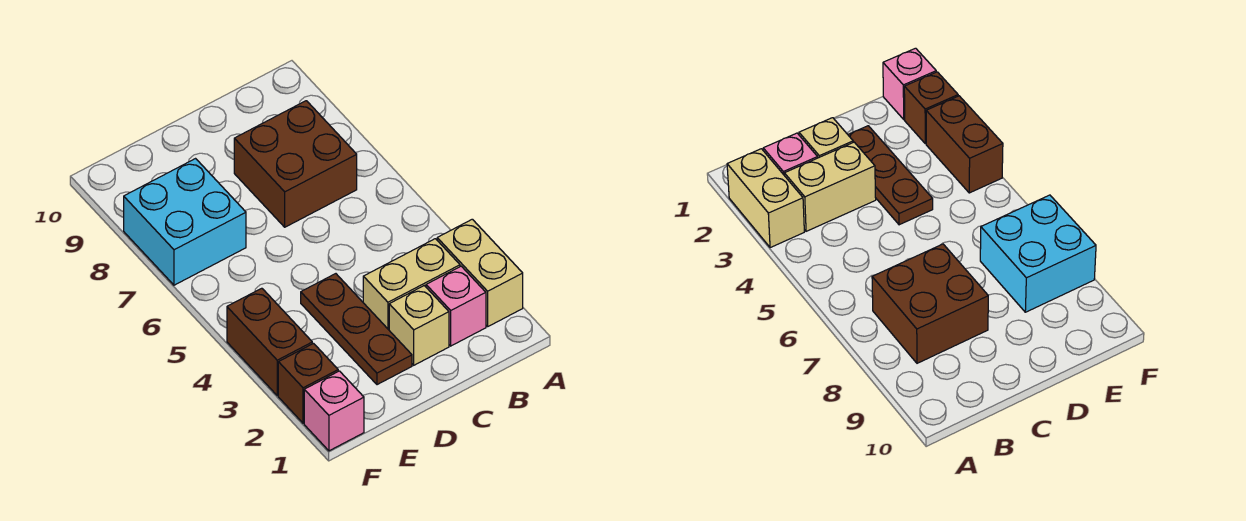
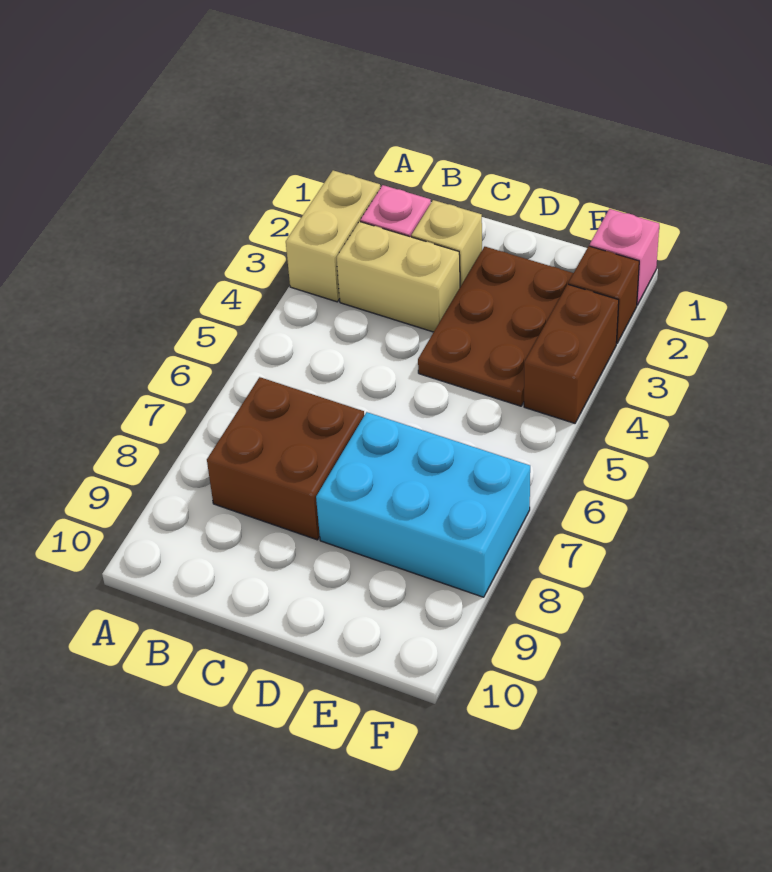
brown plate D2:D4 level 1 -> brown plate D2:E4 level 1
cyan brick E7:F8 level 1 -> cyan brick D7:F8 level 1

